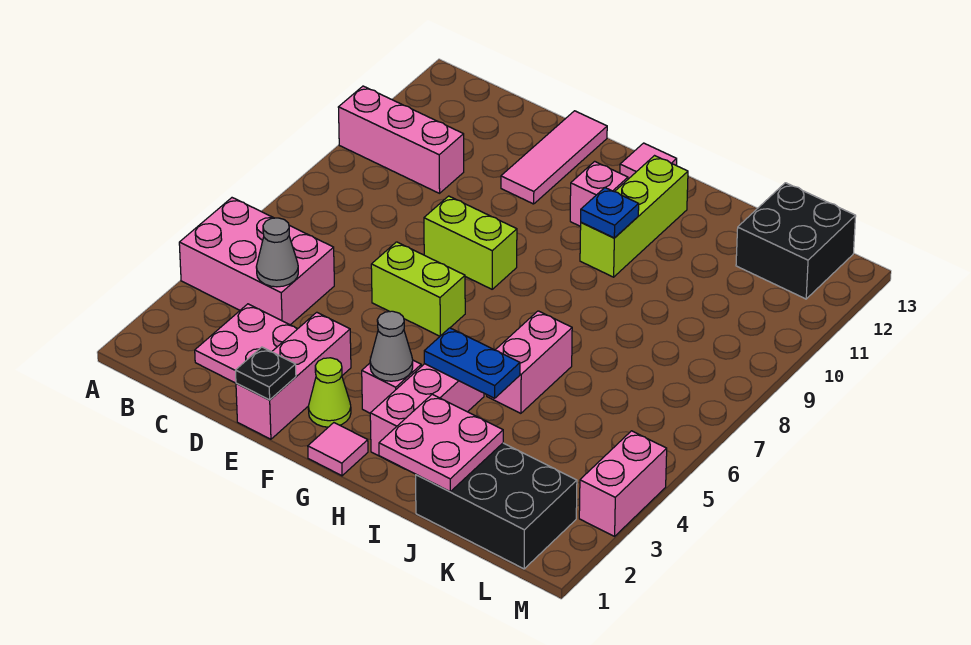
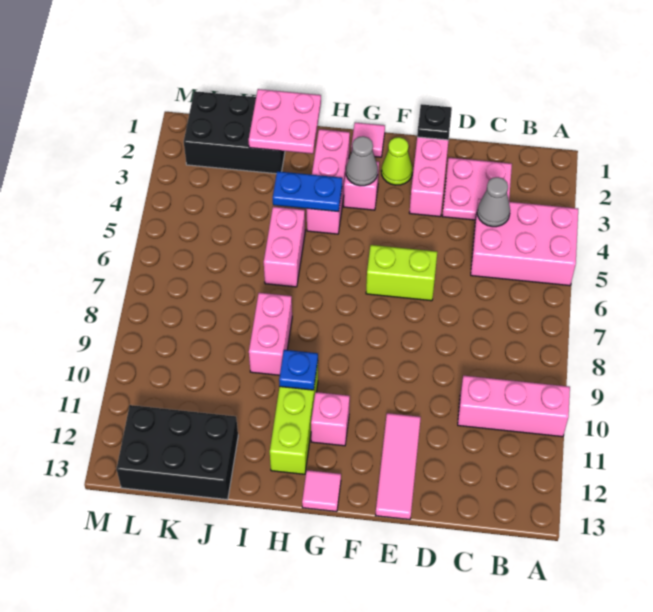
lime brick E8:F8 level 1 -> none
black brick K12:L13 level 1 -> black brick J12:L13 level 1
pink brick M3:M4 level 1 -> pink brick I8:I9 level 1

